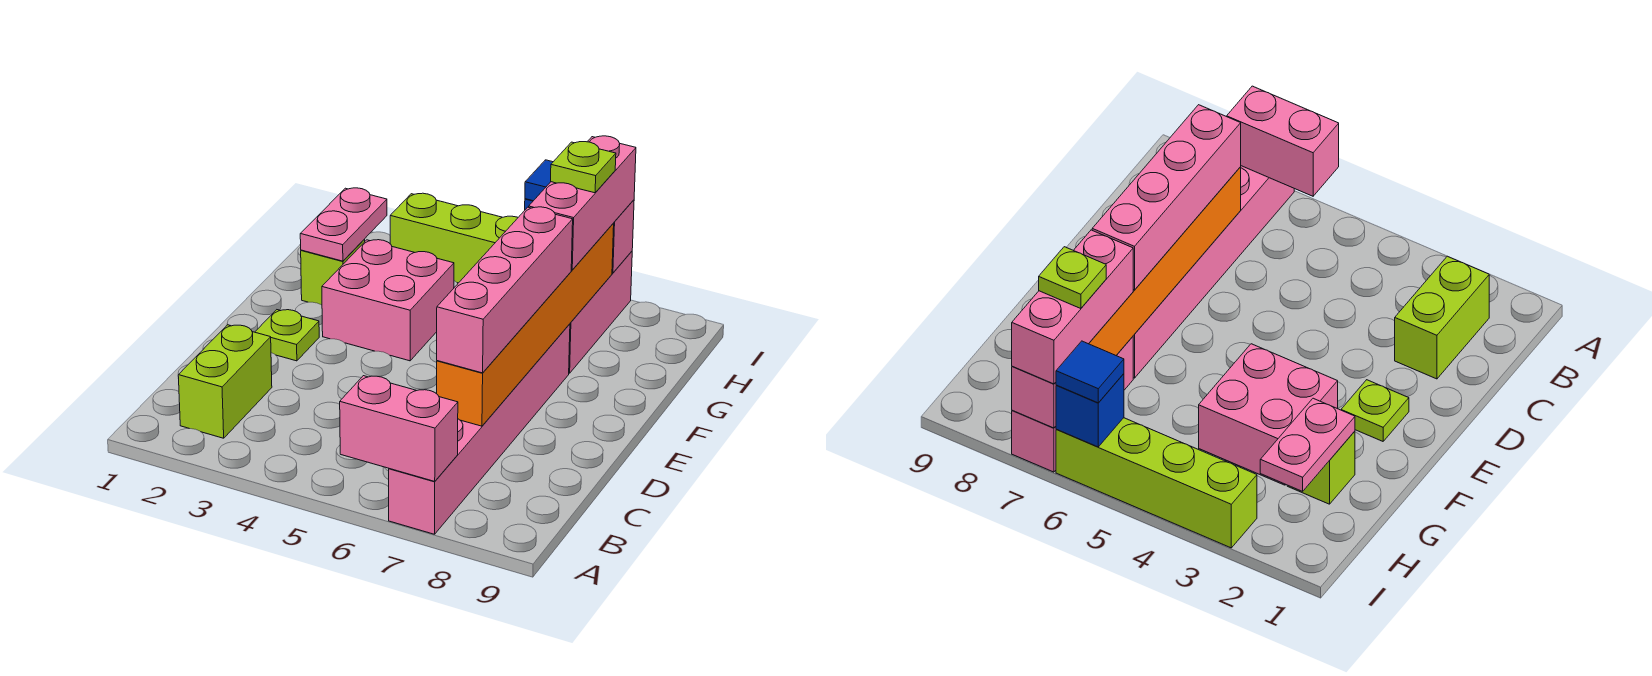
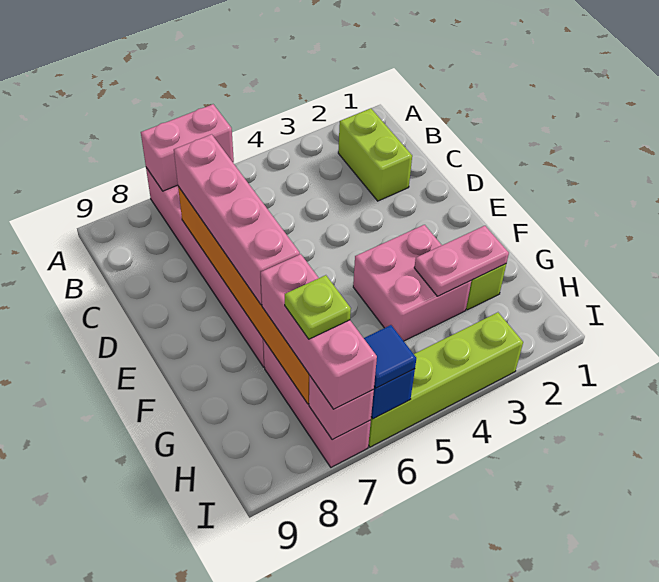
lime plate E2 level 1 -> none
pink plate G2:H2 level 2 -> pink plate G2:G3 level 2

